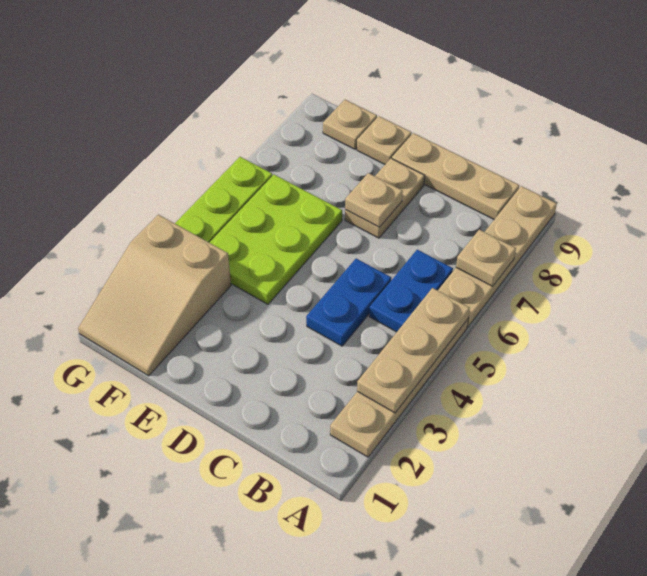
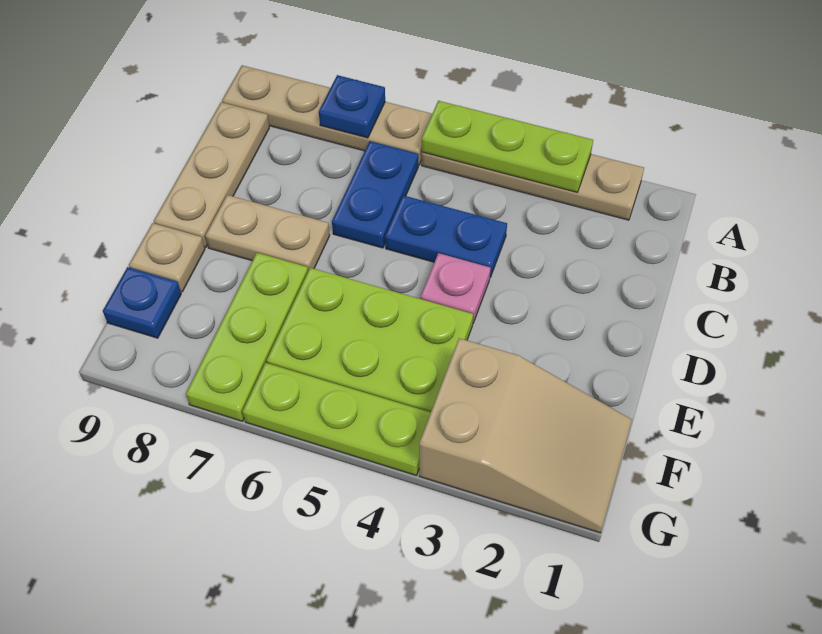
tan plate A3:A5 level 2 -> lime plate A3:A5 level 2
tan plate A7 level 2 -> blue plate A7 level 2
blue plate B5:B6 level 1 -> blue plate B6:C6 level 1
none -> pink plate D4 level 1
tan plate D7 level 2 -> none
none -> lime plate E7:G7 level 1
tan plate F9 level 1 -> blue plate F9 level 1

